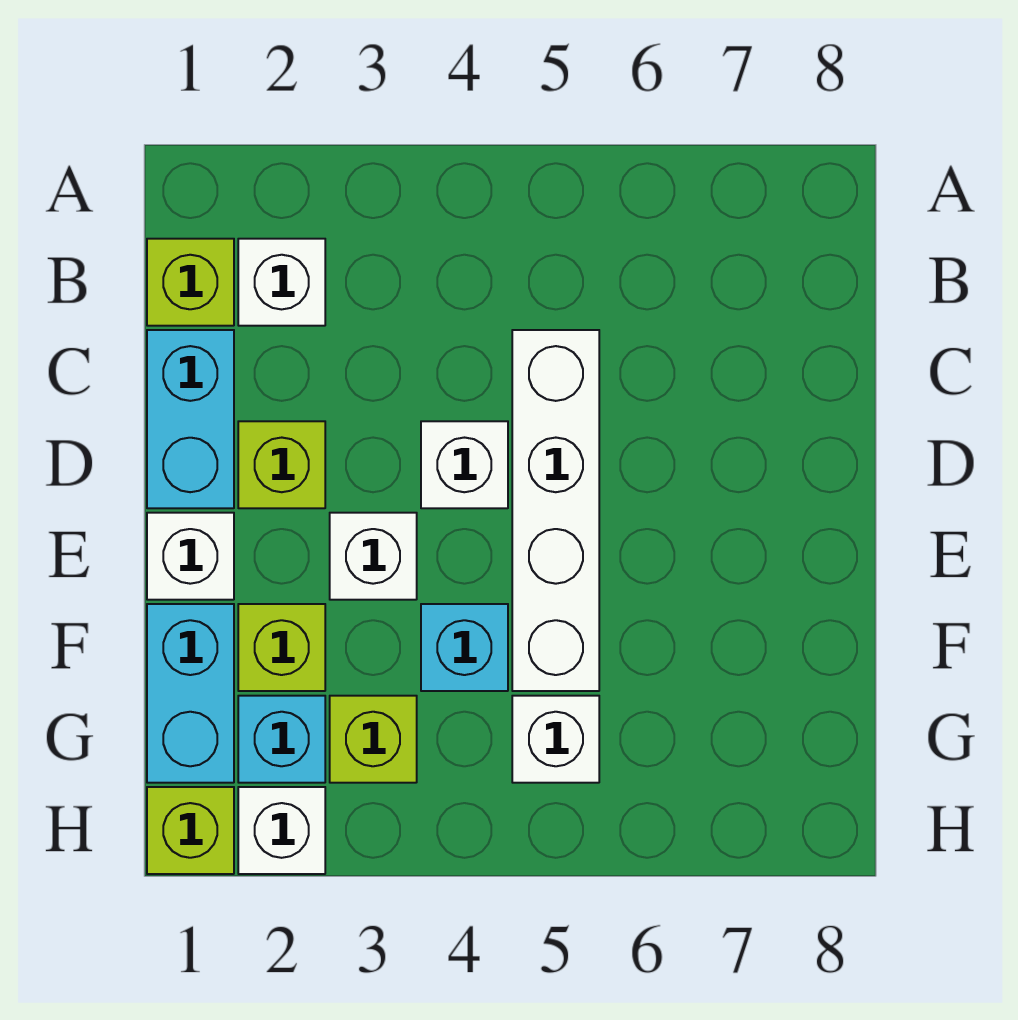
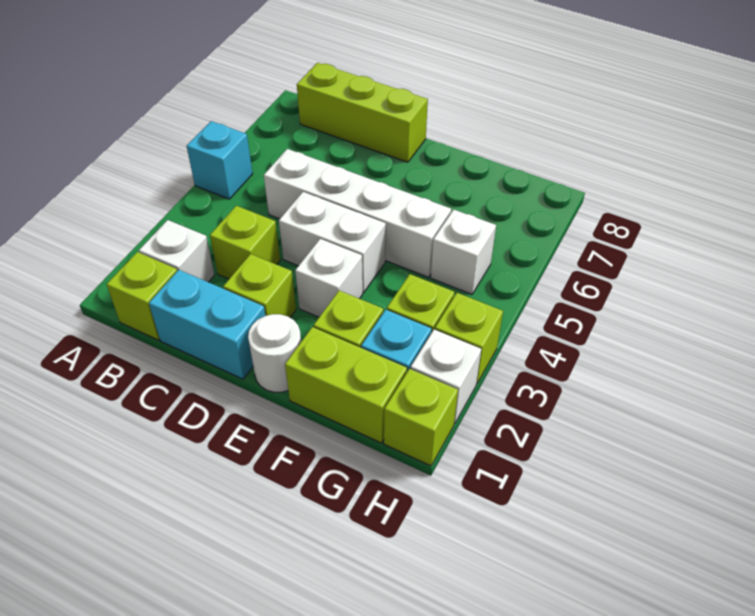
none -> lime brick B8:D8 level 1
none -> lime brick C3 level 1
white brick D4 level 1 -> white brick D4:E4 level 1
white brick E1 level 1 -> white round brick E1 level 1
cyan brick F1:G1 level 1 -> lime brick F1:G1 level 1
cyan brick F4 level 1 -> cyan brick A5 level 1
none -> lime brick H3 level 1

